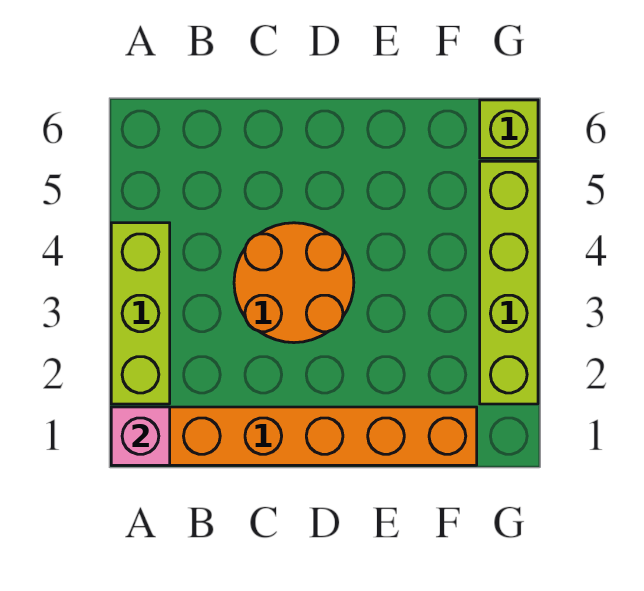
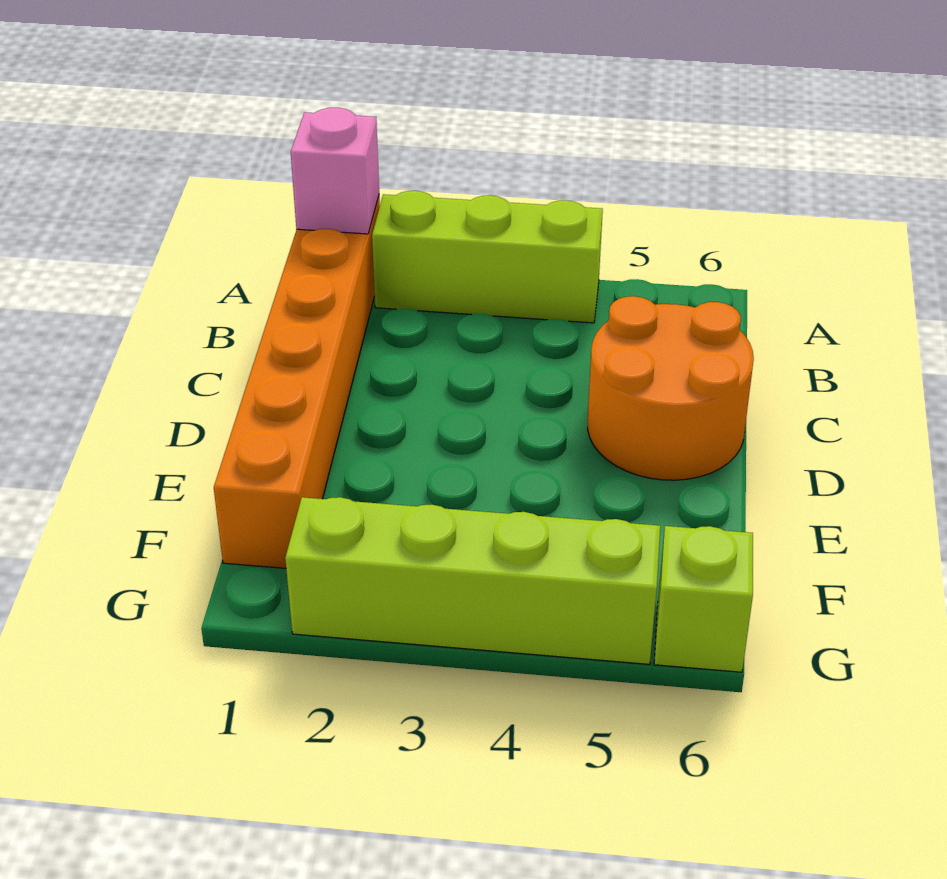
orange round brick C3:D4 level 1 -> orange round brick C5:D6 level 1

